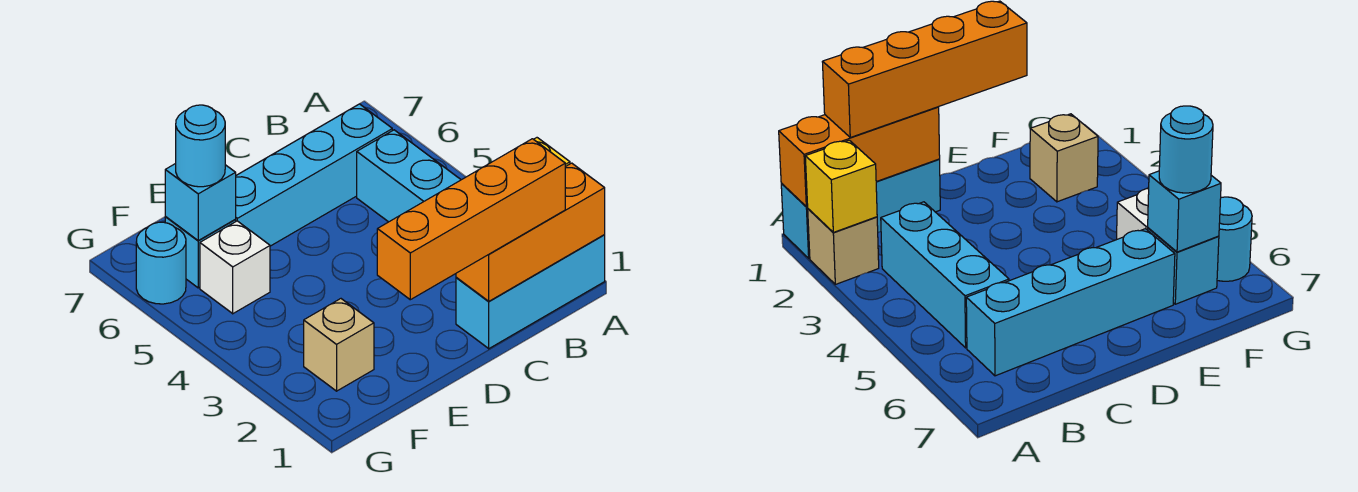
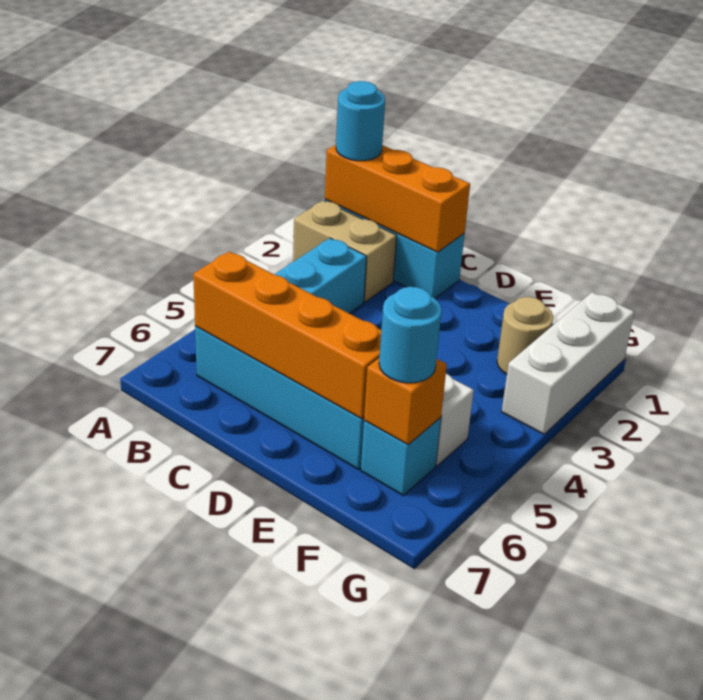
tan brick A2 level 1 -> tan brick A2:B2 level 1
yellow brick A2 level 2 -> none
orange brick B1:E1 level 3 -> orange brick B6:E6 level 2
tan brick F2 level 1 -> tan round brick F2 level 1
cyan brick F6 level 2 -> orange brick F6 level 2
none -> white brick G1:G3 level 1
cyan round brick G6 level 1 -> cyan round brick A1 level 3

